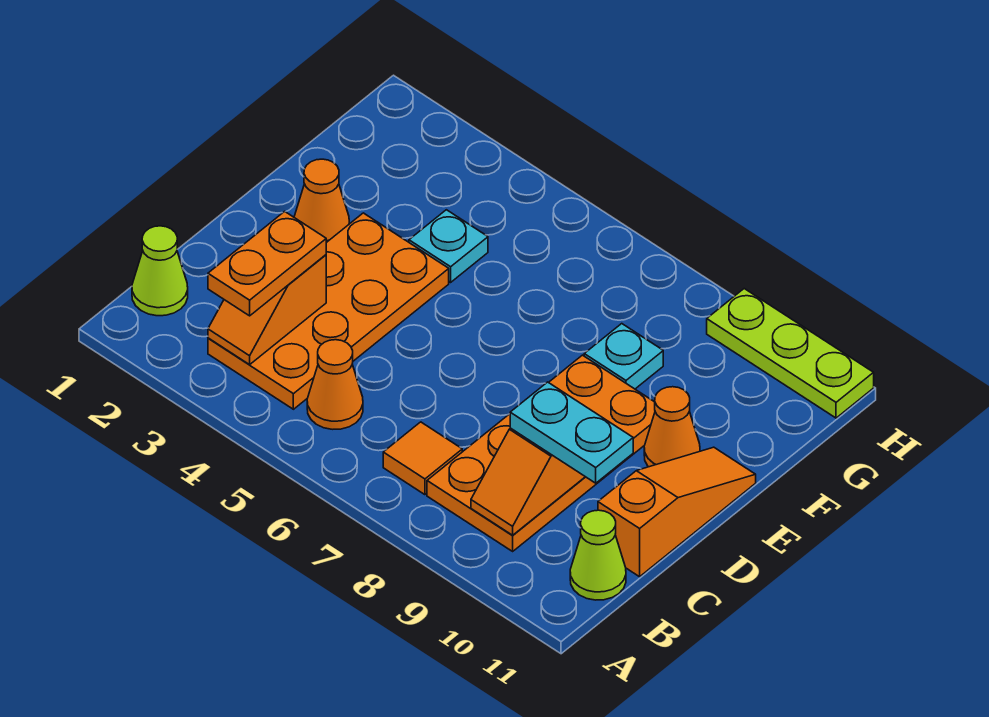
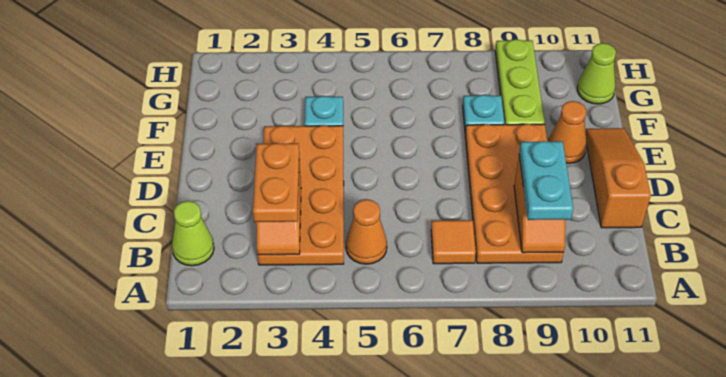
lime cone B11 level 1 -> lime cone G11 level 1
cyan plate C9:C10 level 3 -> cyan plate B9:C9 level 3
orange cone E2 level 1 -> none
lime plate H9:H11 level 1 -> lime plate F9:H9 level 1

